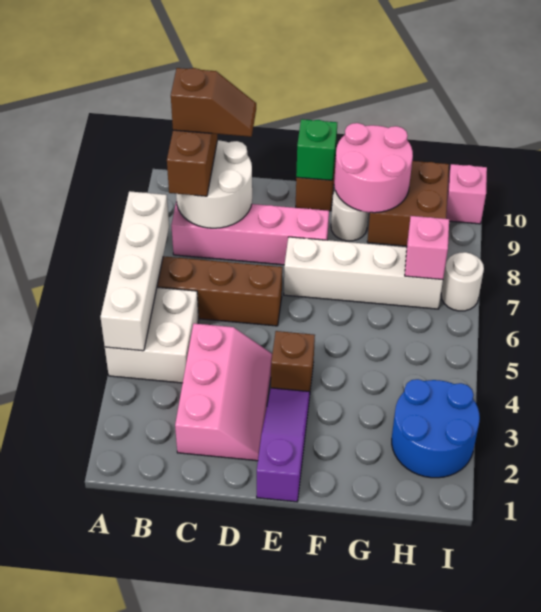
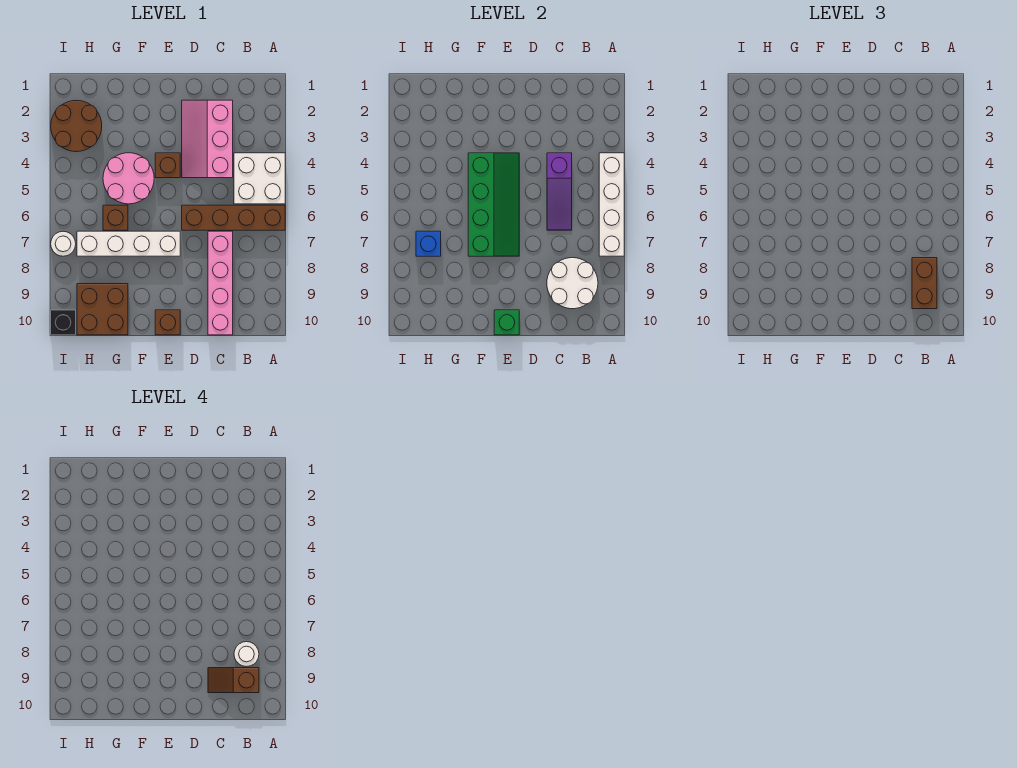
pink brick B8:E8 level 1 -> pink brick C7:C10 level 1
purple slope E1:E3 level 1 top 1 -> purple slope C4:C6 level 2 top 4
none -> green slope E4:F7 level 2 top F
white round brick F9 level 1 -> white round brick B8 level 4
pink round brick F9:G10 level 2 -> pink round brick F4:G5 level 1
none -> brown brick G6 level 1
blue round brick H2:I3 level 1 -> brown round brick H2:I3 level 1
pink brick H7 level 2 -> blue brick H7 level 2
pink brick I10 level 1 -> black brick I10 level 1

